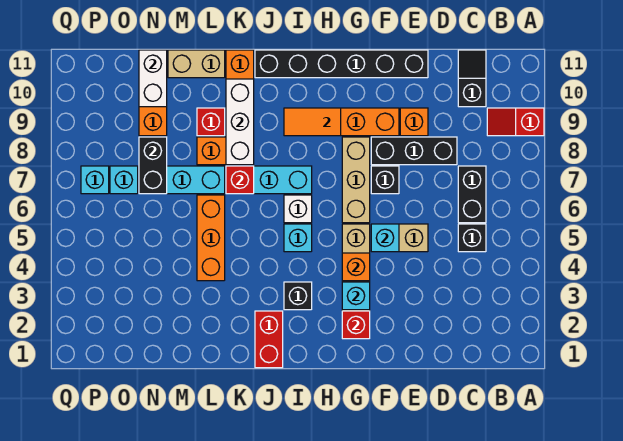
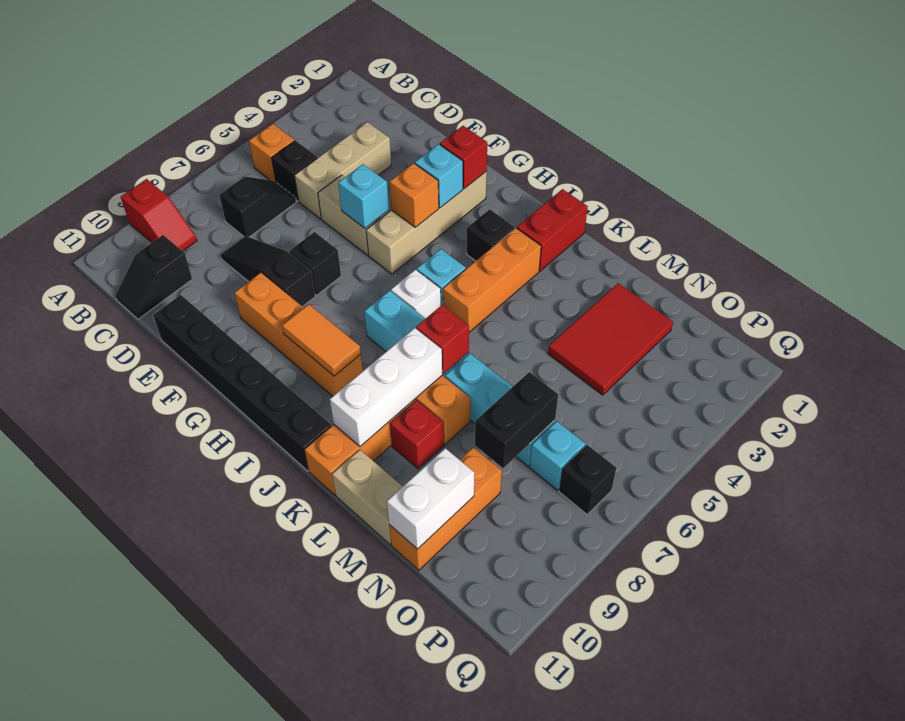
black brick C6:C7 level 1 -> black slope C6:C7 level 1 top 7
black brick D8:F8 level 1 -> black slope D8:F8 level 1 top F
orange brick E9 level 1 -> orange brick B5 level 1
tan brick G6:G8 level 1 -> tan brick D3:D5 level 1
orange brick L4:L6 level 1 -> orange brick J3:J5 level 1
none -> red tile M2:N4 level 1
cyan brick P7 level 1 -> black brick P7 level 1

